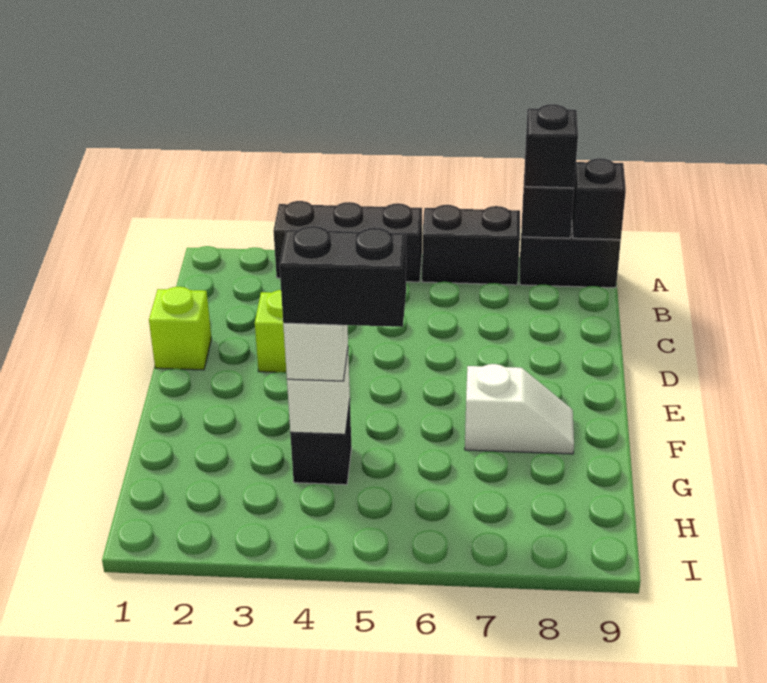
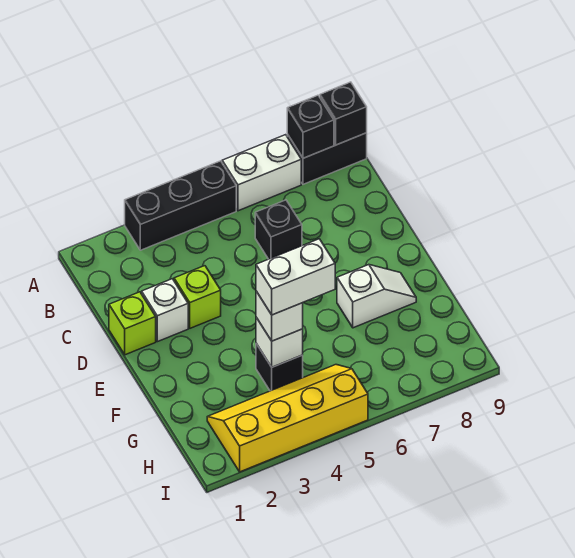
black brick A6:A7 level 1 -> white brick A6:A7 level 1
black brick A8 level 3 -> black brick C6 level 1
none -> white brick D2 level 1
black brick G4:G5 level 4 -> white brick G4:G5 level 4
none -> yellow slope H2:I5 level 1 top I

